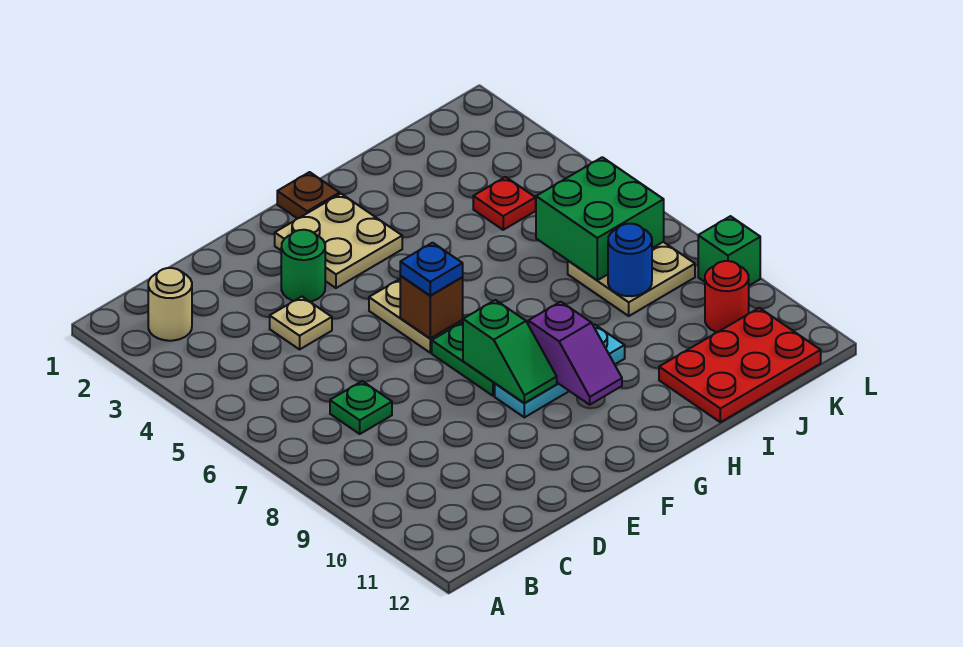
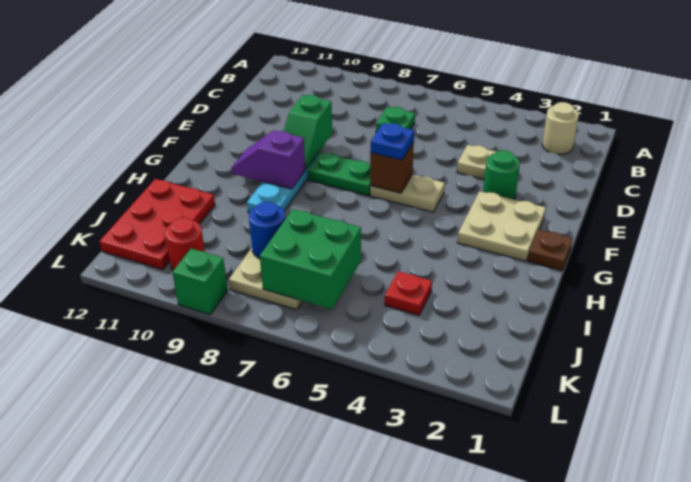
green slope F8:F9 level 2 top 8 -> green slope E9:F9 level 2 top E

